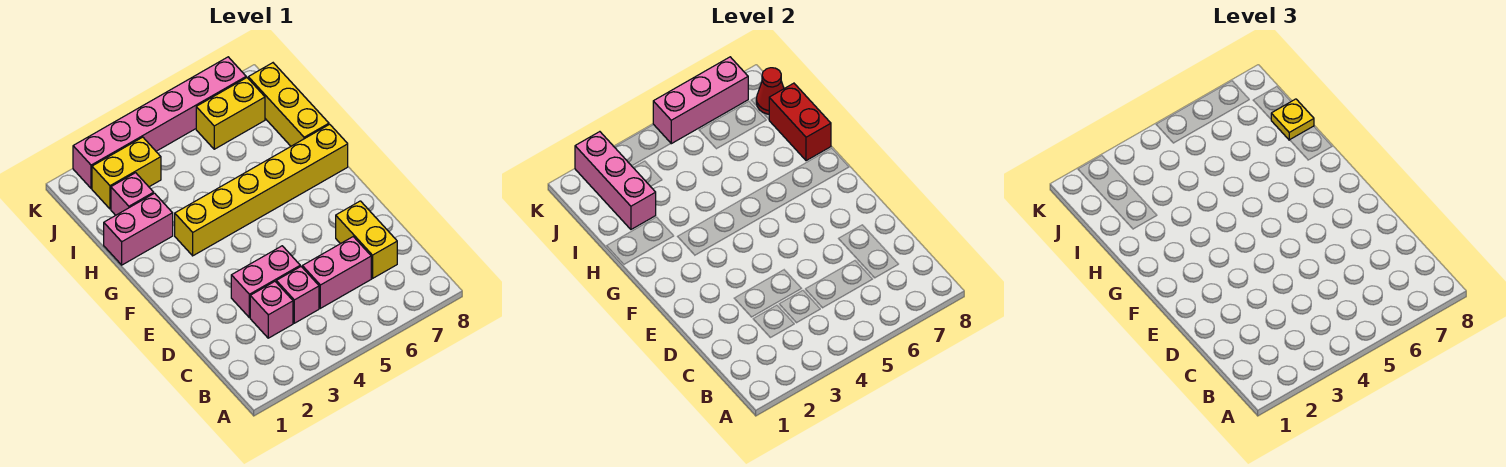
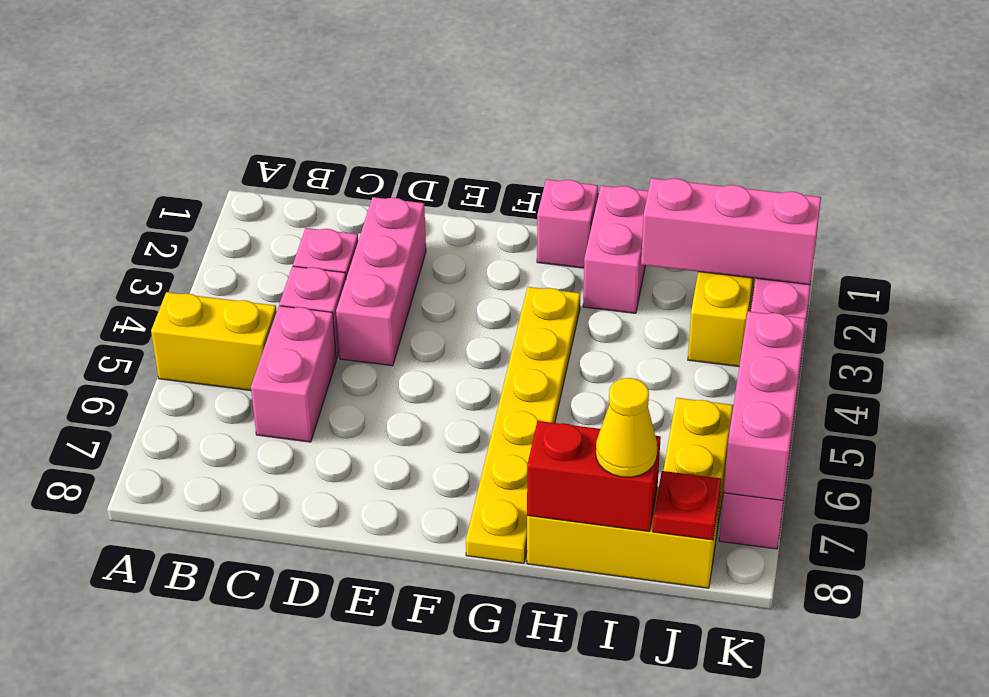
yellow brick C7:D7 level 1 -> yellow brick A5:B5 level 1
pink brick D3:D4 level 1 -> pink brick D2:D4 level 1
yellow brick G3:G8 level 1 -> yellow plate G3:G8 level 1
pink brick I2 level 1 -> pink brick G1 level 1
yellow plate I8 level 3 -> yellow cone I8 level 3
red cone J8 level 2 -> red plate J8 level 2

